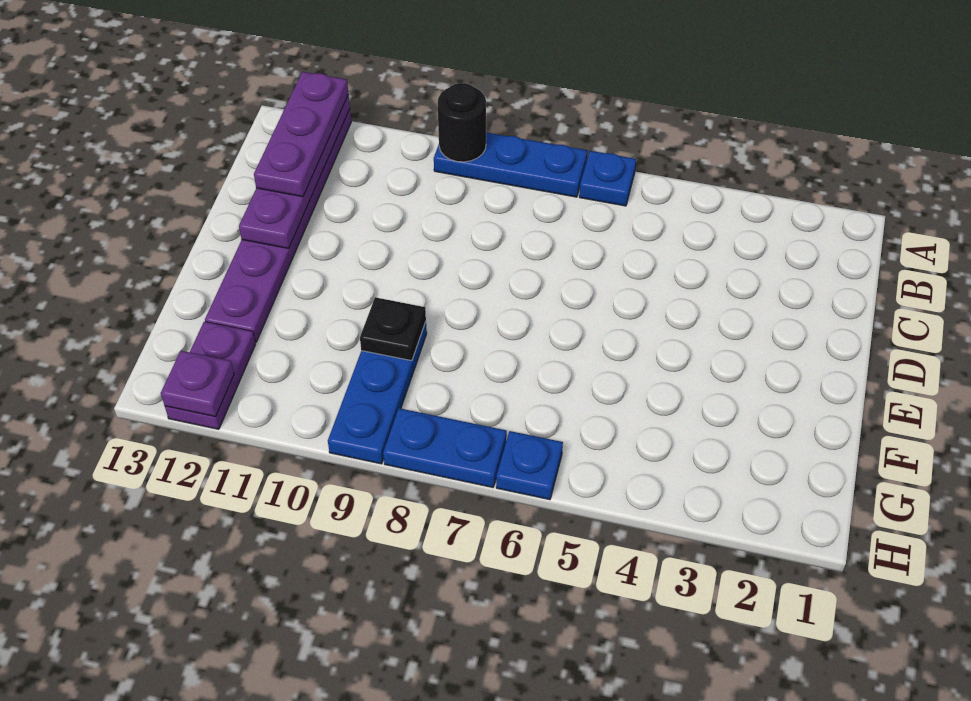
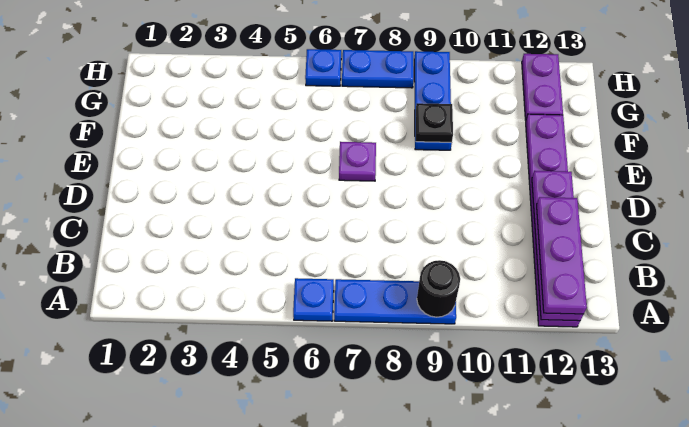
purple plate H12 level 2 -> purple plate E7 level 1

